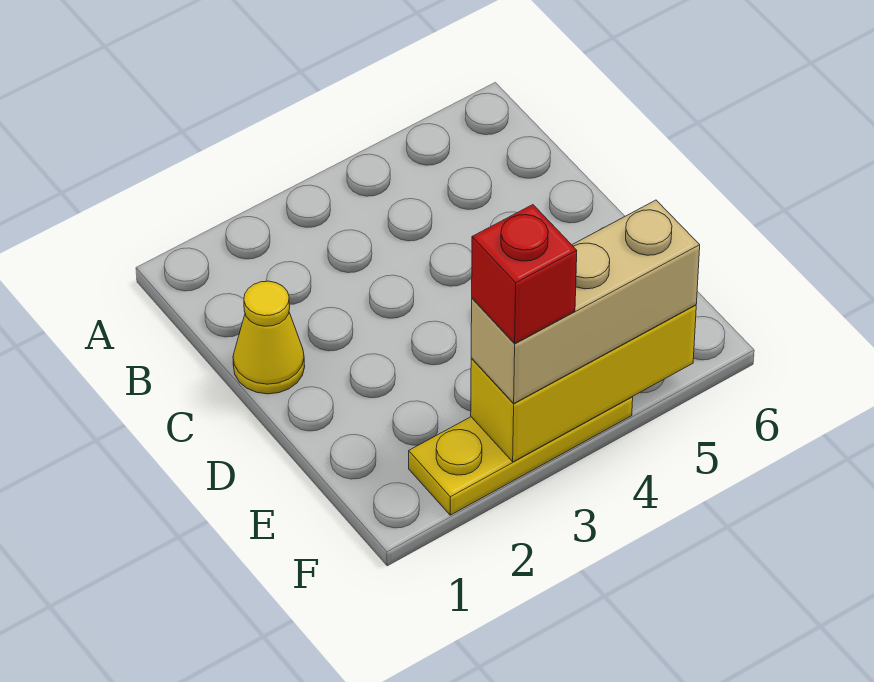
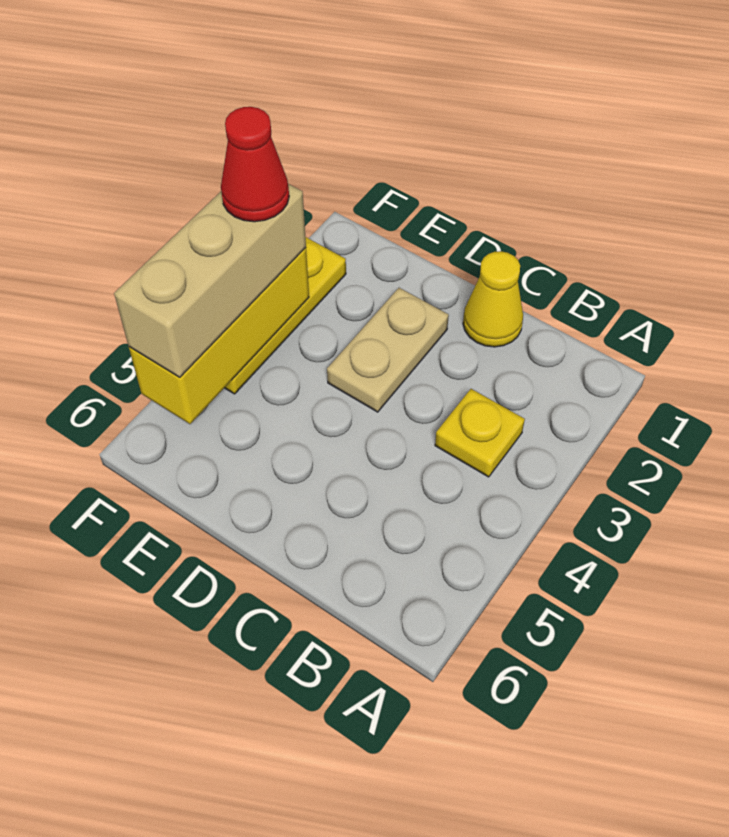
none -> yellow plate B3 level 1
none -> tan plate D2:D3 level 1
red brick F3 level 4 -> red cone F3 level 4

